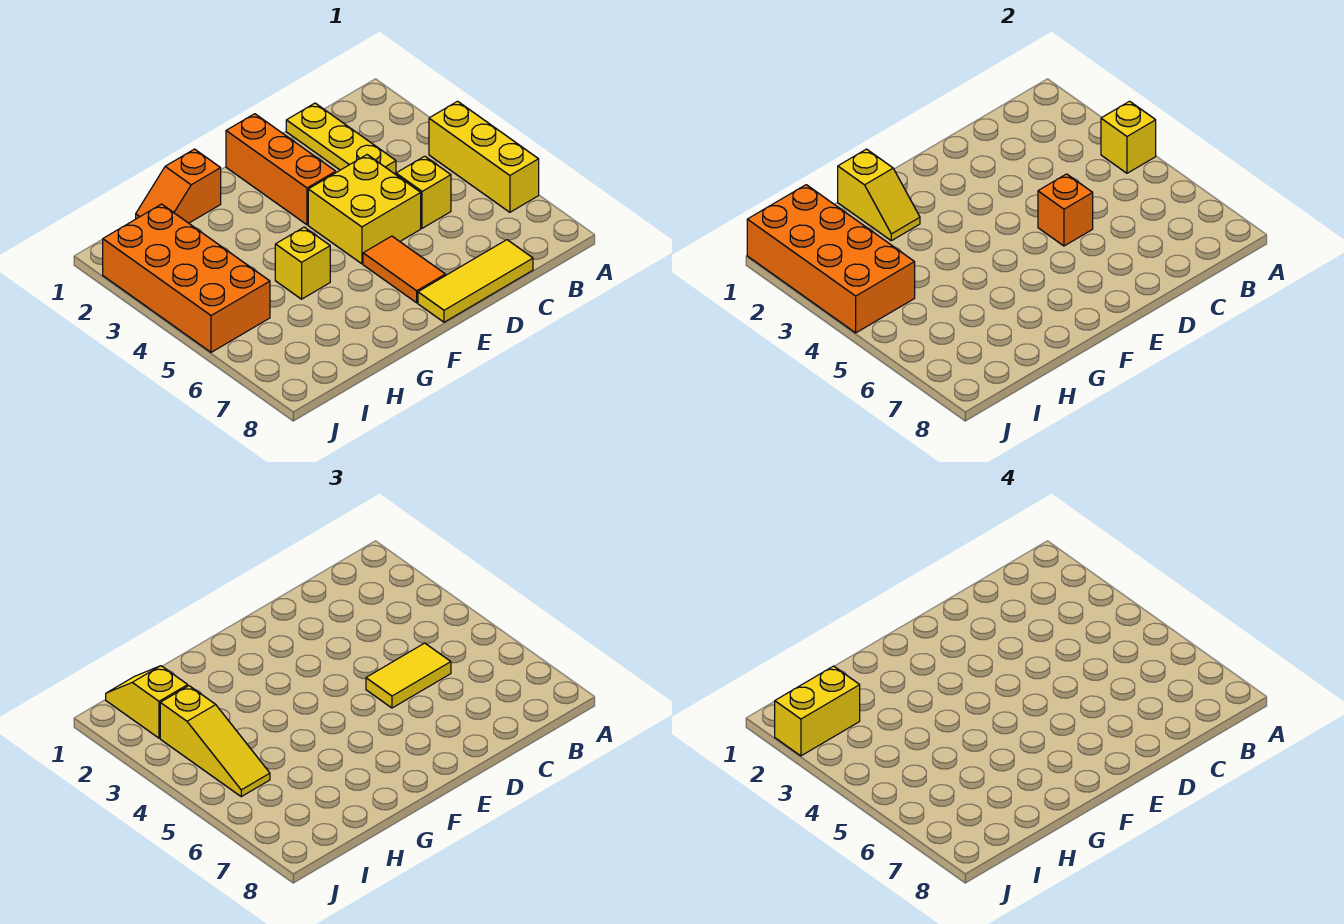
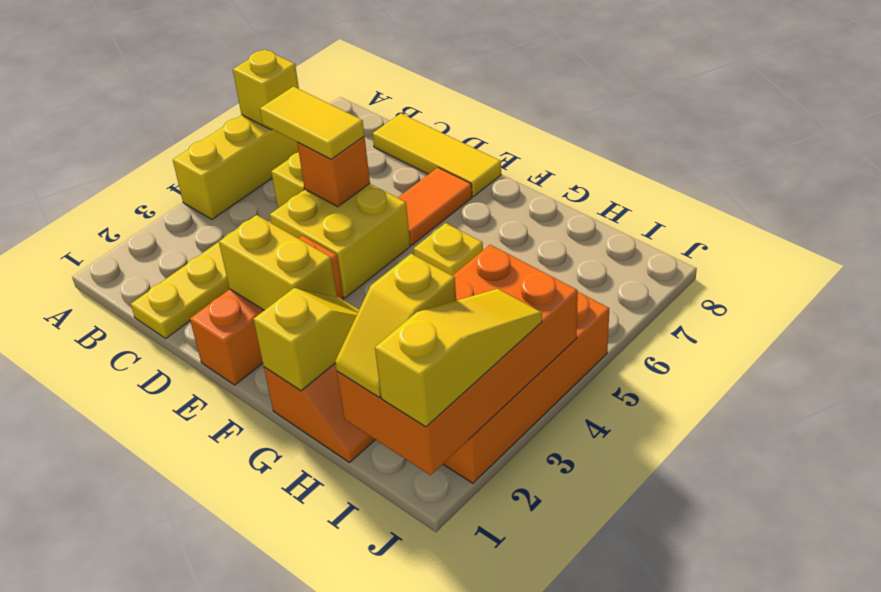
yellow brick A4 level 2 -> yellow brick A6 level 2
yellow brick I2:J2 level 4 -> yellow brick E2:F2 level 2
yellow slope I3:I5 level 3 top 3 -> yellow slope J1:J3 level 3 top 1

